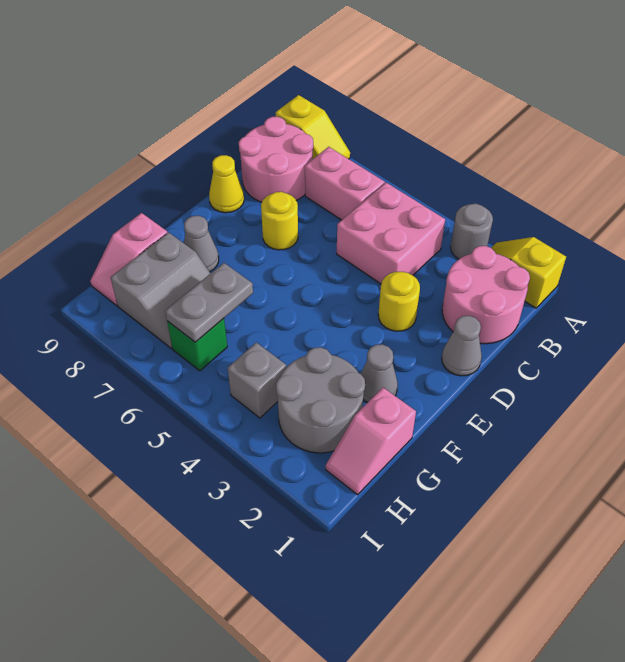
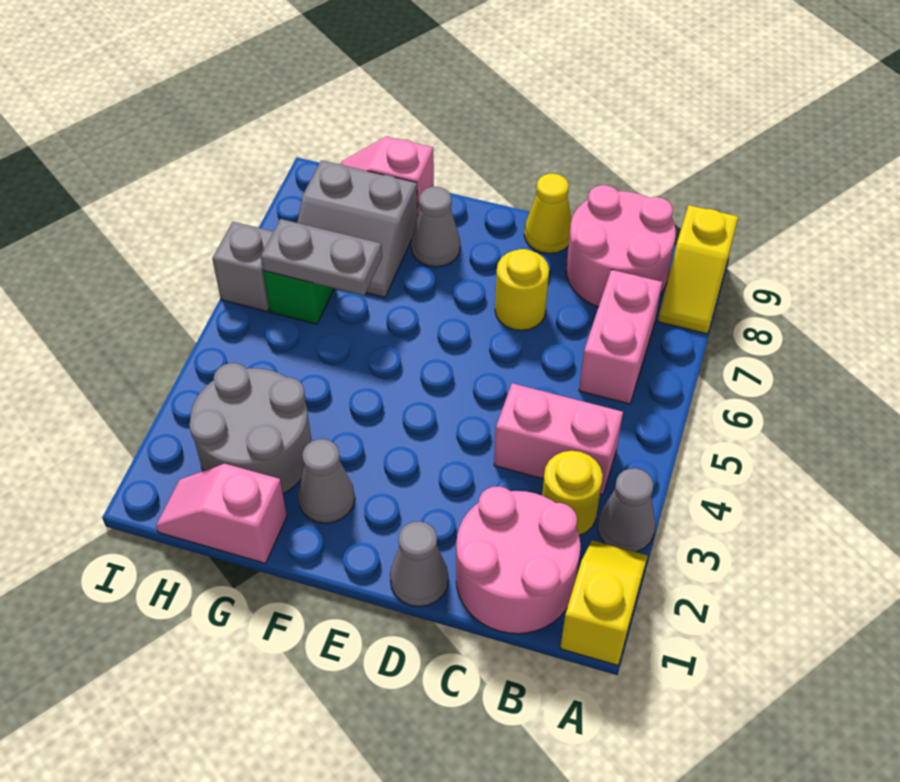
grey round brick A3 level 1 -> grey cone A3 level 1
pink brick B4:C5 level 1 -> pink brick B4:C4 level 1
yellow round brick D3 level 1 -> yellow round brick B3 level 1
grey brick H4 level 1 -> grey brick I6 level 1

